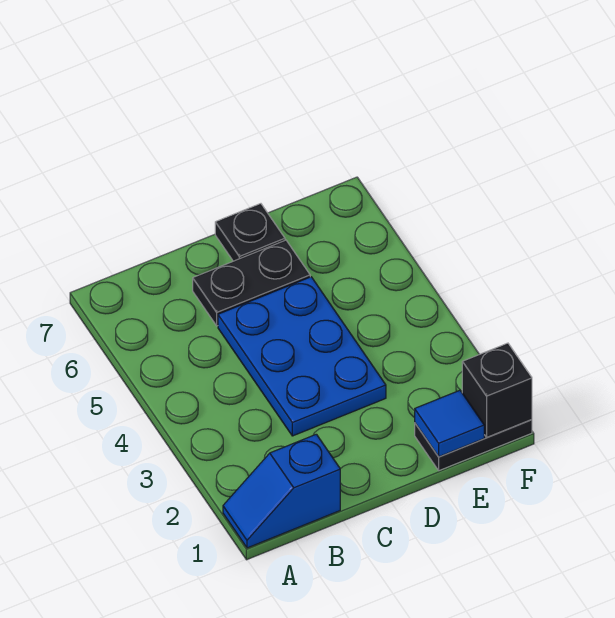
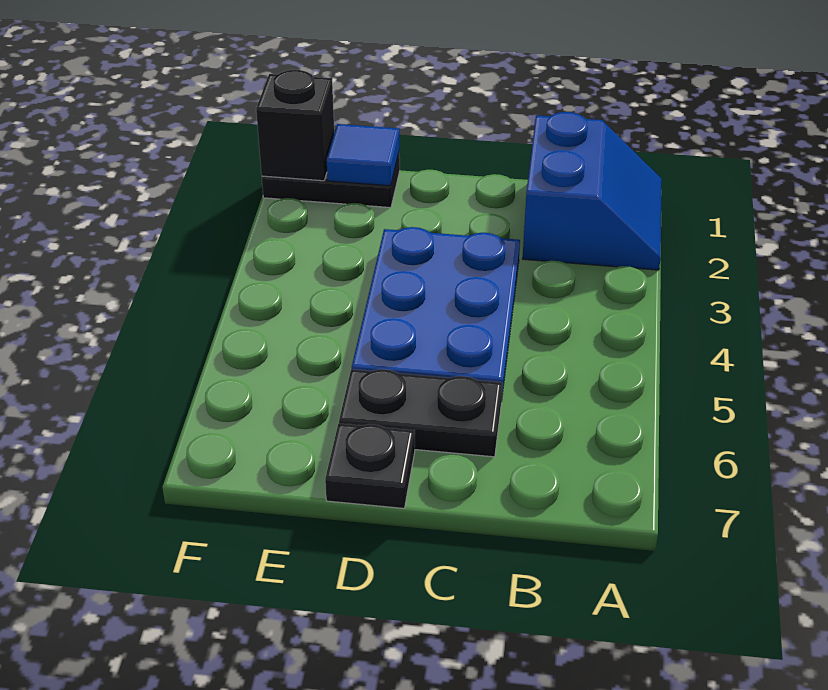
blue slope A1:B1 level 1 top B -> blue slope A1:B2 level 1 top B

